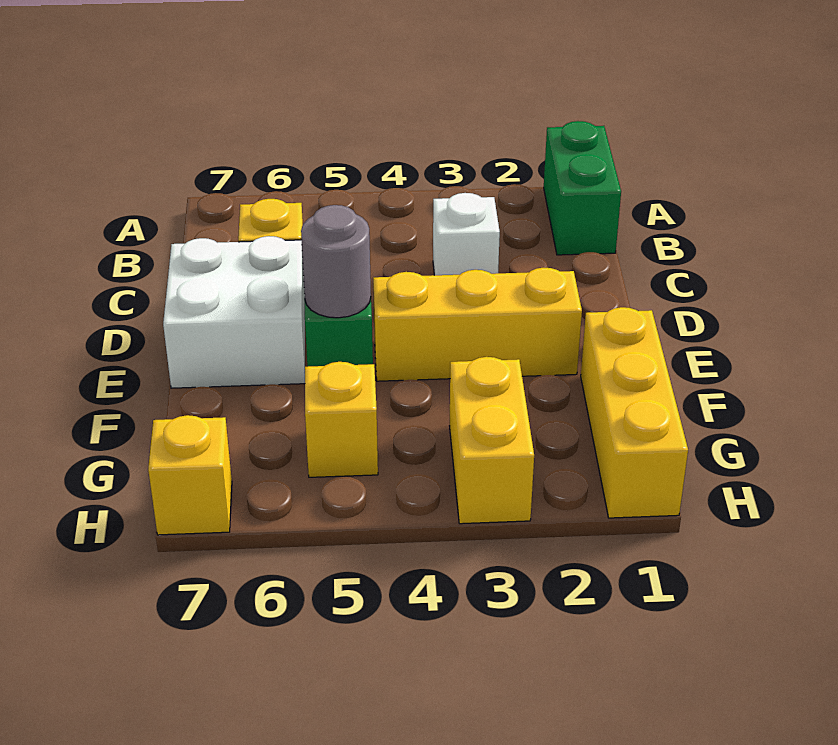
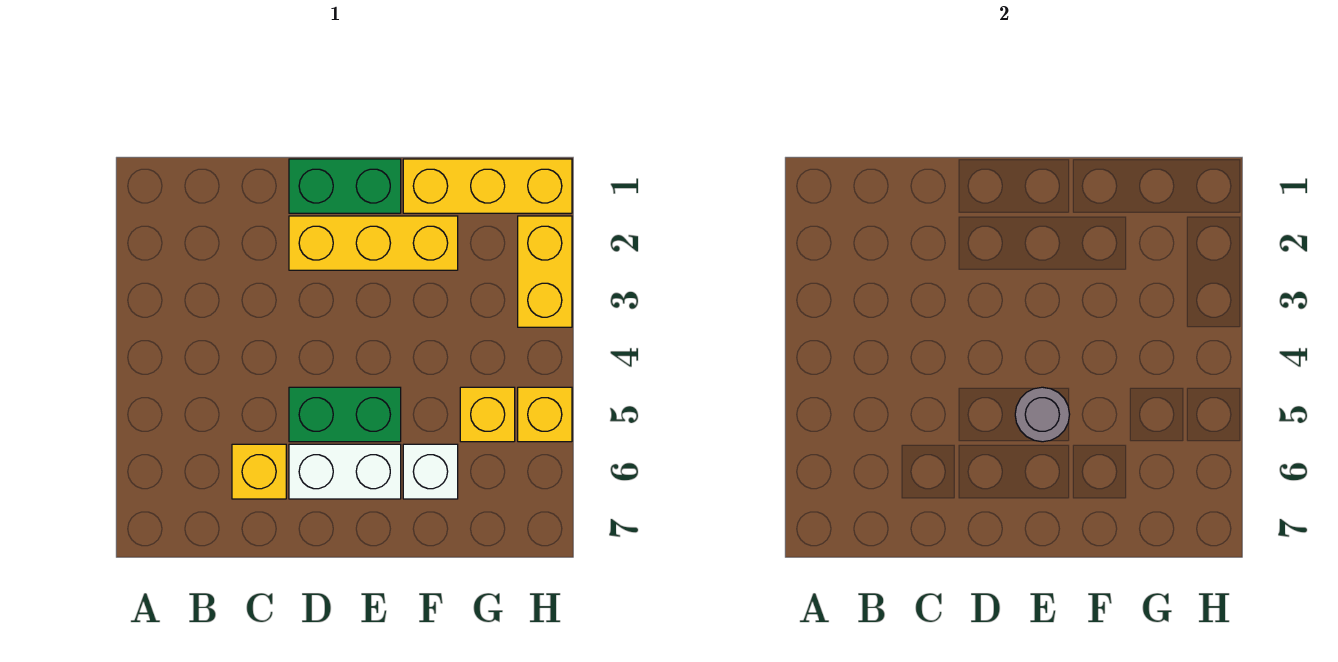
green brick A1:B1 level 1 -> green brick D1:E1 level 1
white brick C3 level 1 -> white brick F6 level 1
white brick D6:E7 level 1 -> white brick D6:E6 level 1
yellow brick E2:E4 level 1 -> yellow brick D2:F2 level 1
yellow brick G3:H3 level 1 -> yellow brick H2:H3 level 1
yellow brick H7 level 1 -> yellow brick H5 level 1

